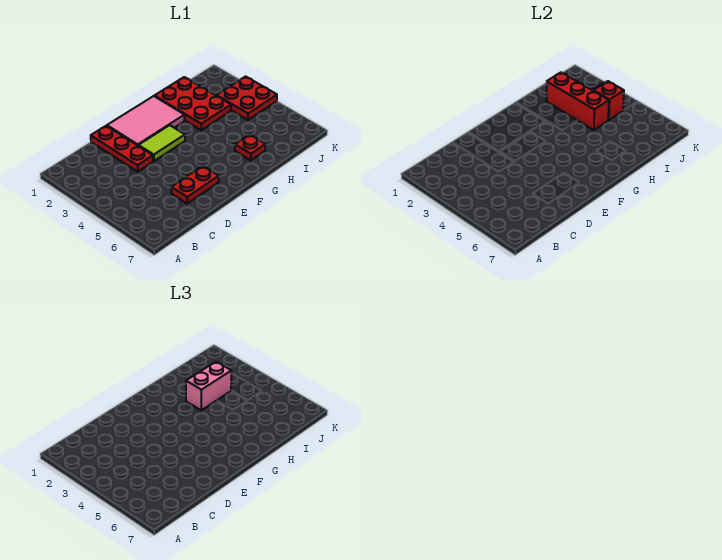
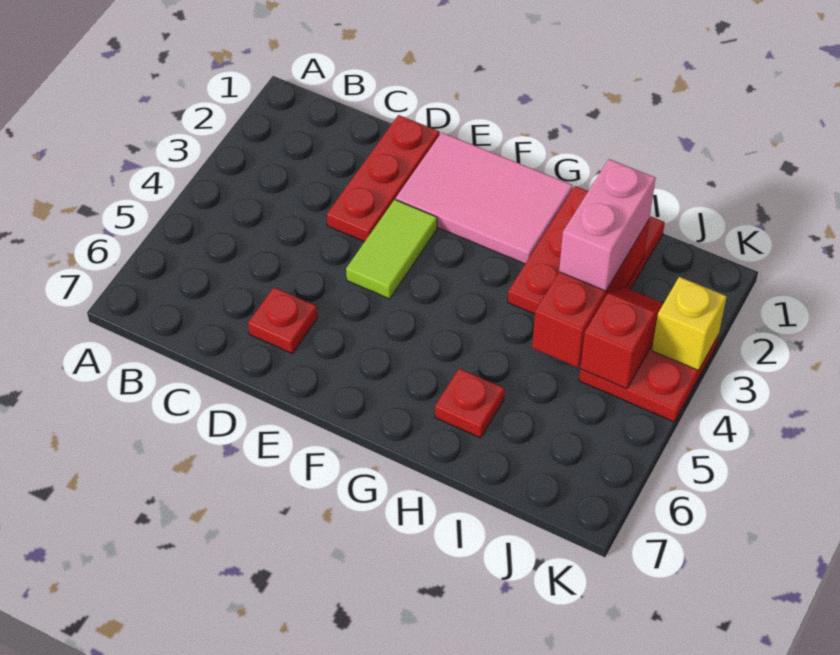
red plate D6:E6 level 1 -> red plate D6 level 1
lime tile E3:F3 level 1 -> lime tile E3:E4 level 1
pink brick H3:I3 level 3 -> pink brick I2:I3 level 3
none -> yellow brick K3 level 2

